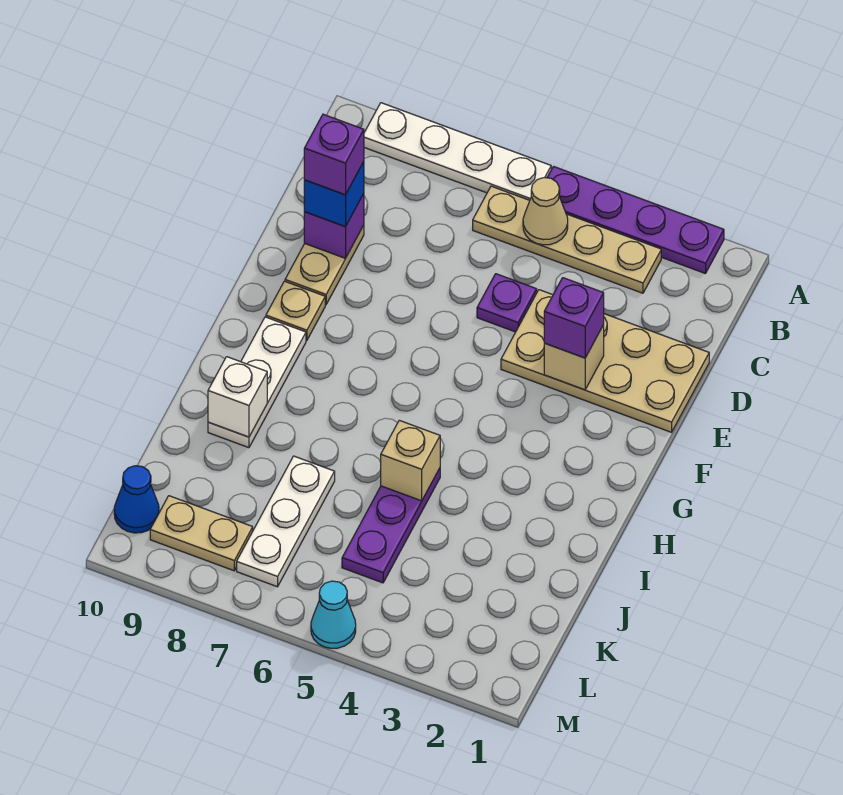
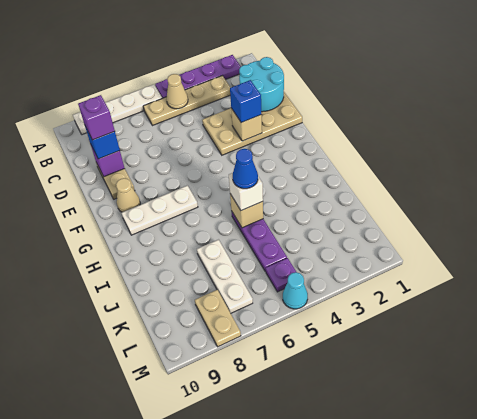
none -> cyan round brick C1:D2 level 2
purple plate D5 level 1 -> purple plate L5 level 1
purple brick E3 level 3 -> blue brick E3 level 3
tan plate F9 level 1 -> tan cone F9 level 1
white plate G9:I9 level 1 -> white plate G7:G9 level 1
white brick I9 level 2 -> white brick I5 level 3
tan plate L8:L9 level 1 -> tan plate L8:M8 level 1
blue cone L10 level 1 -> blue cone I5 level 4

